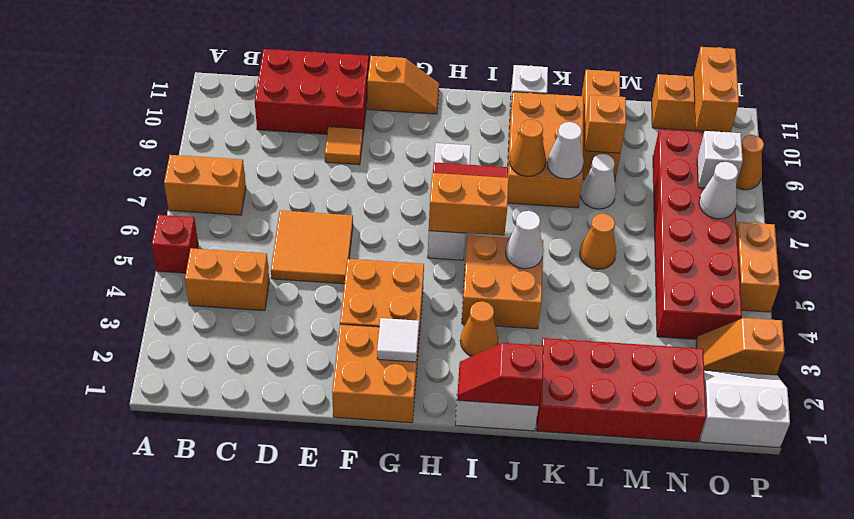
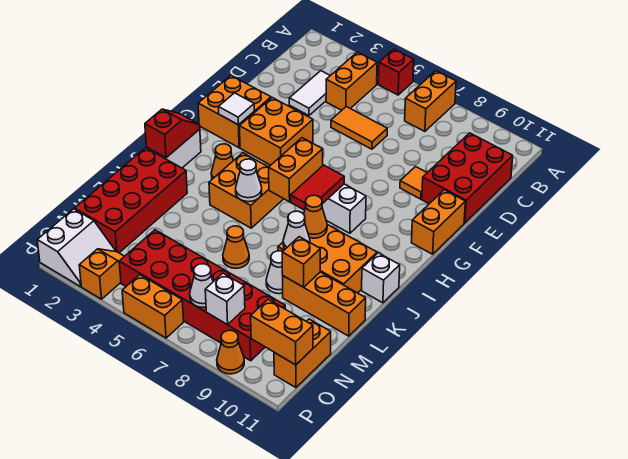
none -> white tile C3:D3 level 1
orange tile D5:E6 level 1 -> orange tile D5:D6 level 1
orange slope F11:G11 level 1 top F -> orange brick F11:G11 level 1

